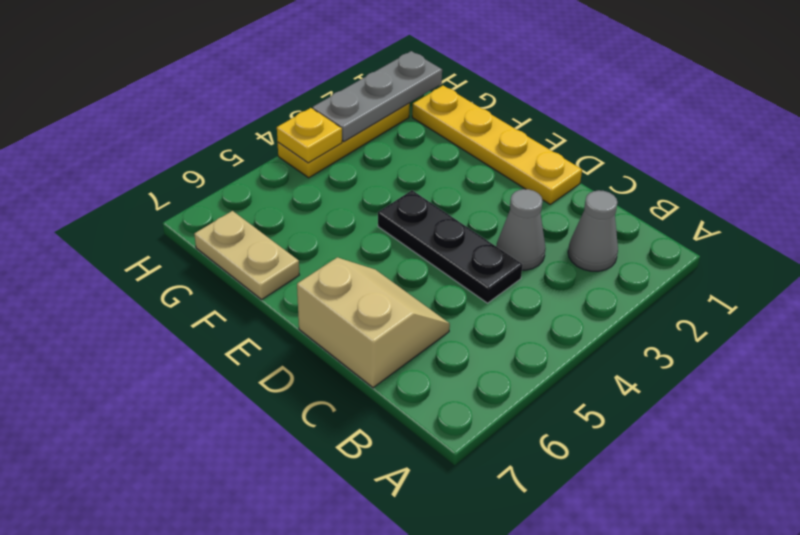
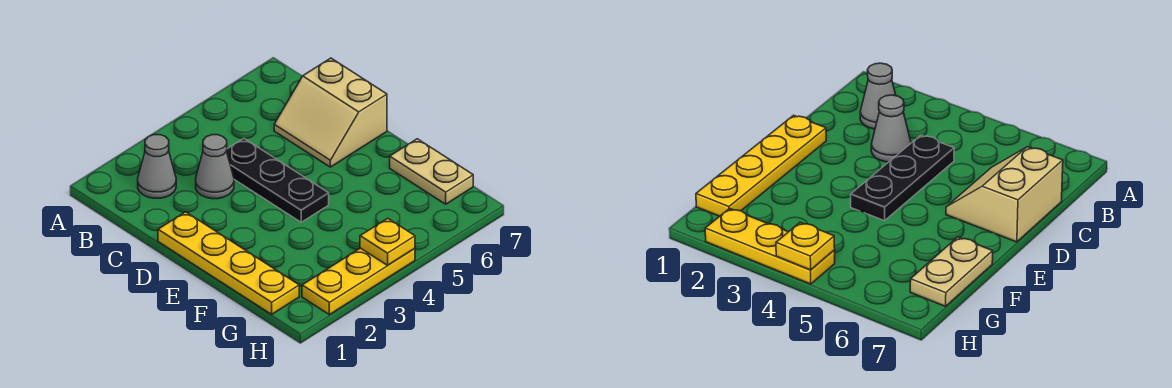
grey plate H1:H3 level 2 -> none

